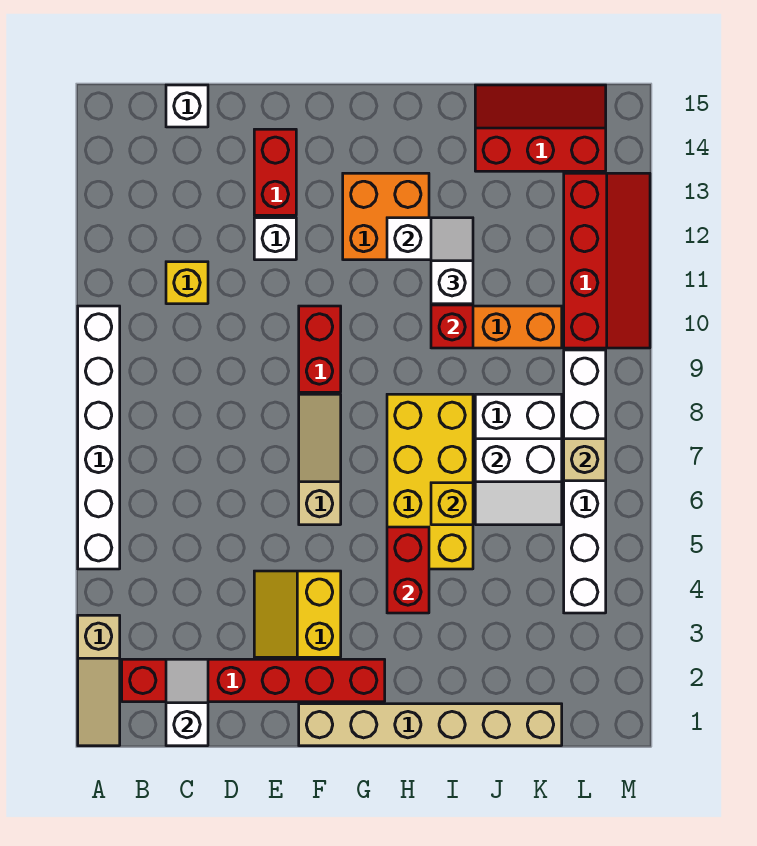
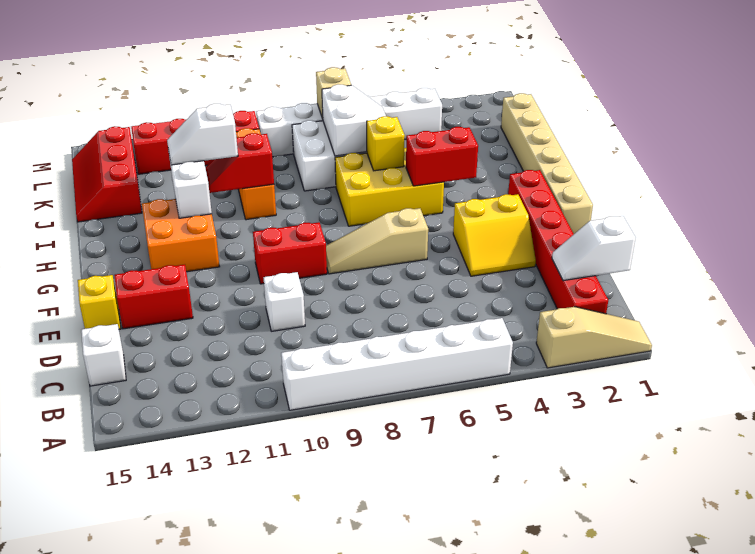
yellow brick C11 level 1 -> yellow brick E15 level 1
white brick E12 level 1 -> white brick D10 level 1
yellow brick H5:I8 level 1 -> yellow brick H5:I7 level 1

